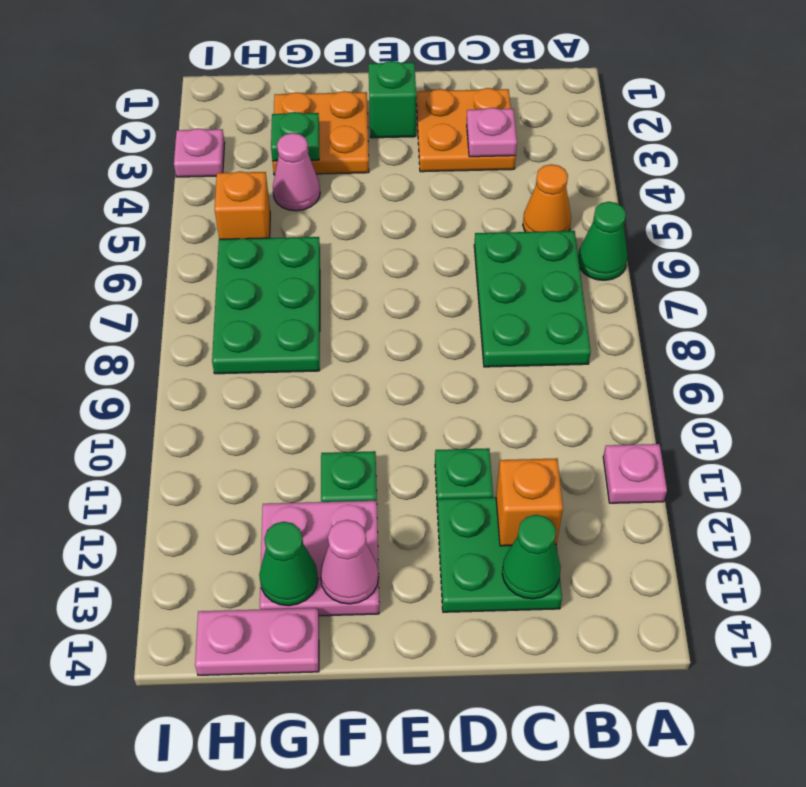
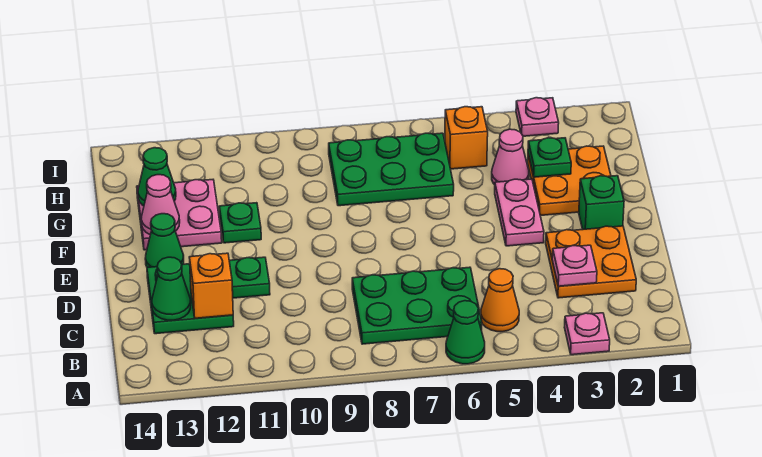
pink plate A11 level 1 -> pink plate A3 level 1
none -> green cone E13 level 1
pink plate G14:H14 level 1 -> pink plate E4:F4 level 1

